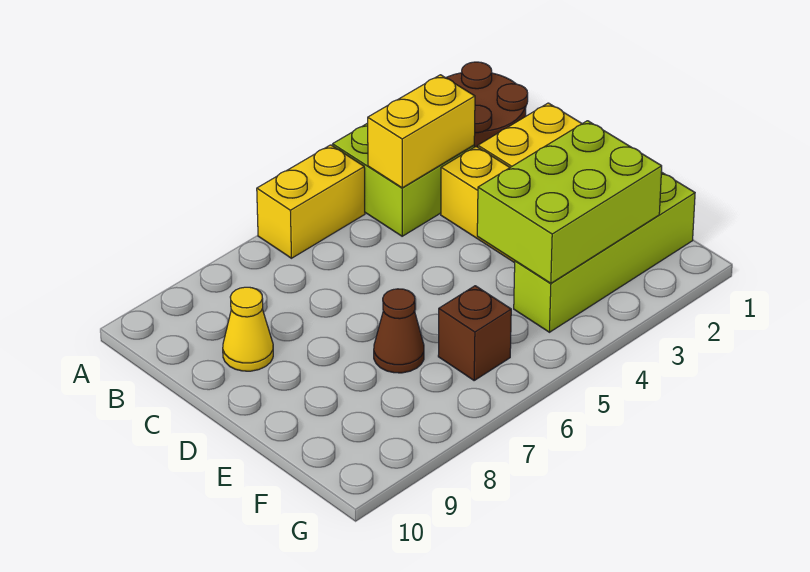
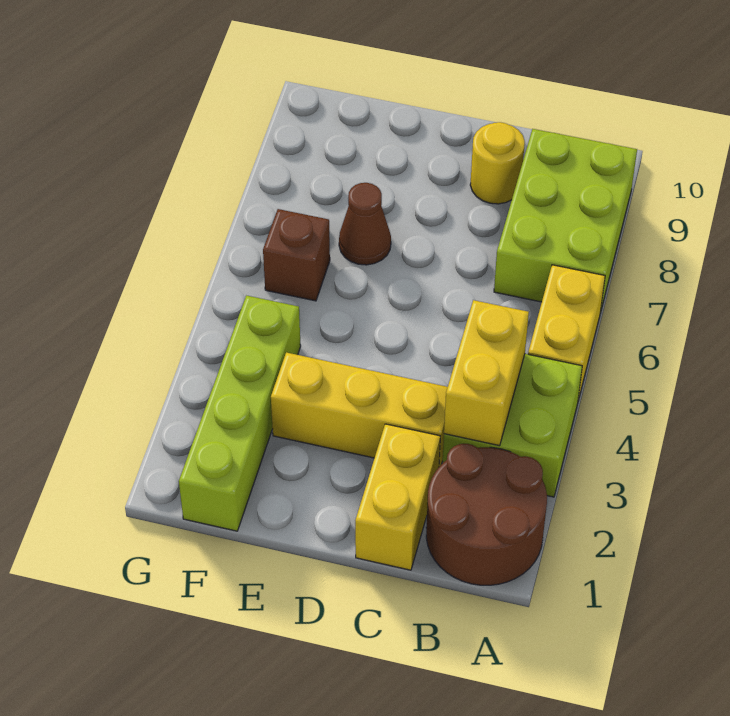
yellow cone C9 level 1 -> yellow round brick C9 level 1
lime brick E2:F4 level 2 -> lime brick A7:B9 level 1

